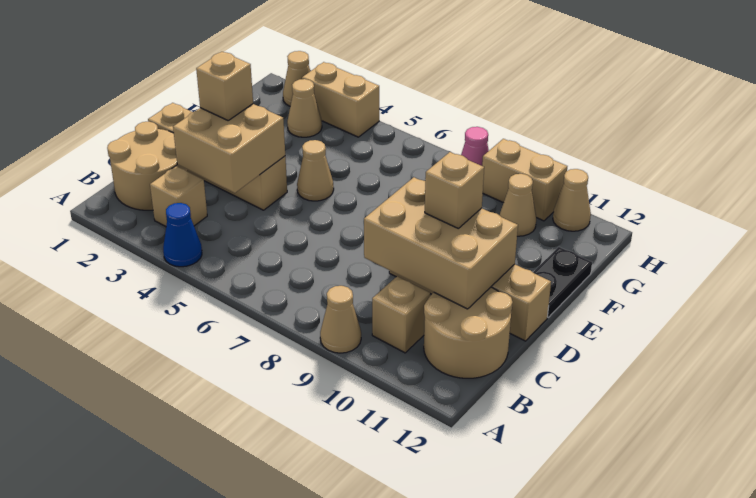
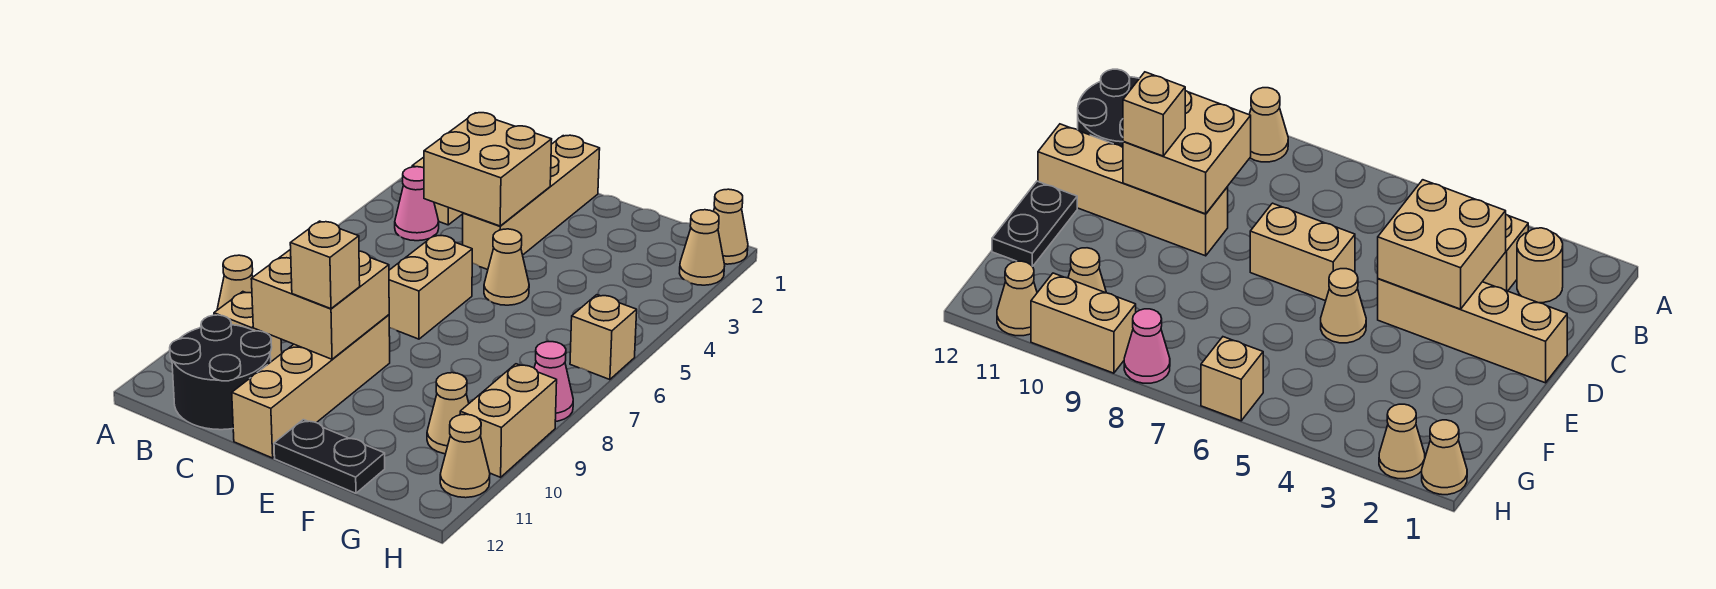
blue cone A4 level 1 -> none
tan round brick B1:C2 level 1 -> tan round brick B2 level 1
none -> pink cone B4 level 1
tan round brick B11:C12 level 1 -> black round brick B11:C12 level 1
tan brick C9:D11 level 2 -> tan brick C9:D10 level 2
tan brick D3 level 3 -> tan brick H6 level 1
tan cone G3 level 1 -> tan cone H1 level 1
tan brick H3:H4 level 1 -> tan brick D6:D7 level 1

